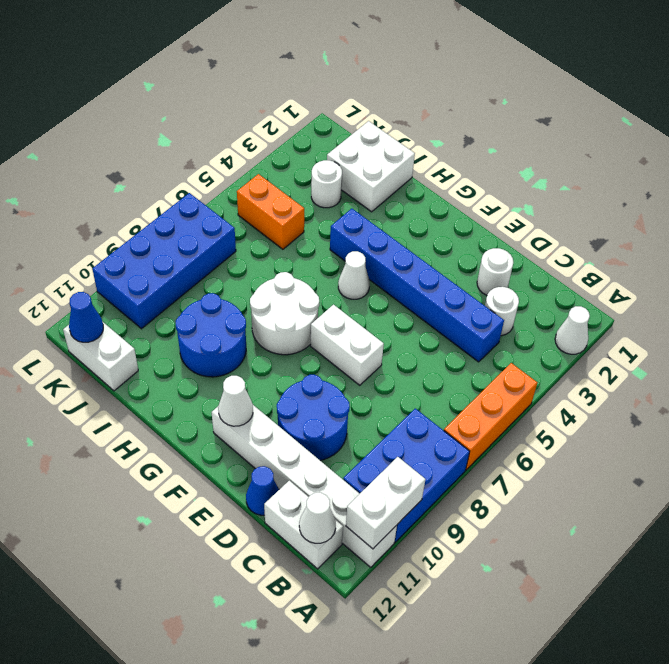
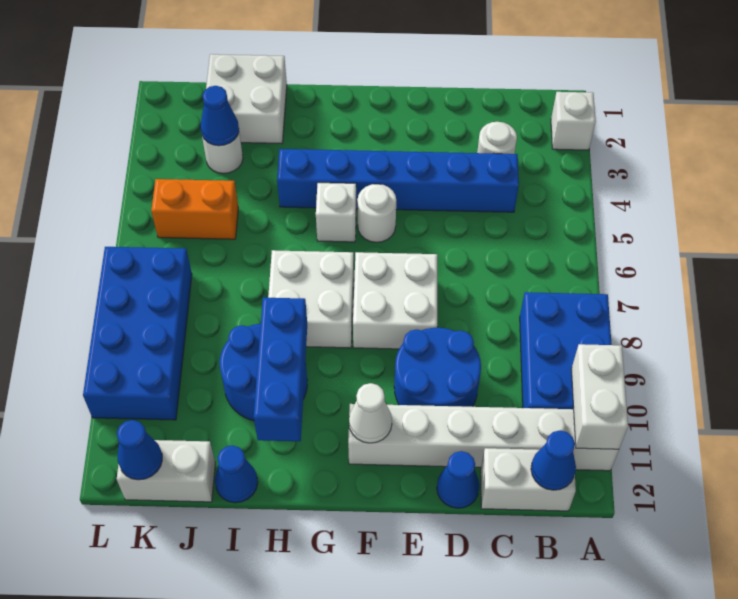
white cone A2 level 1 -> white brick A2 level 1
orange brick A5:A7 level 1 -> none
white cone B12 level 2 -> blue cone B12 level 2
white round brick D2 level 1 -> white round brick F5 level 1
white brick E7:F7 level 1 -> white brick E7:F8 level 1
white cone G5 level 1 -> white brick G5 level 1
white round brick G7:H8 level 1 -> white brick G7:H8 level 1
none -> blue brick H9:H11 level 2
none -> blue cone I12 level 1
none -> blue cone J3 level 2

